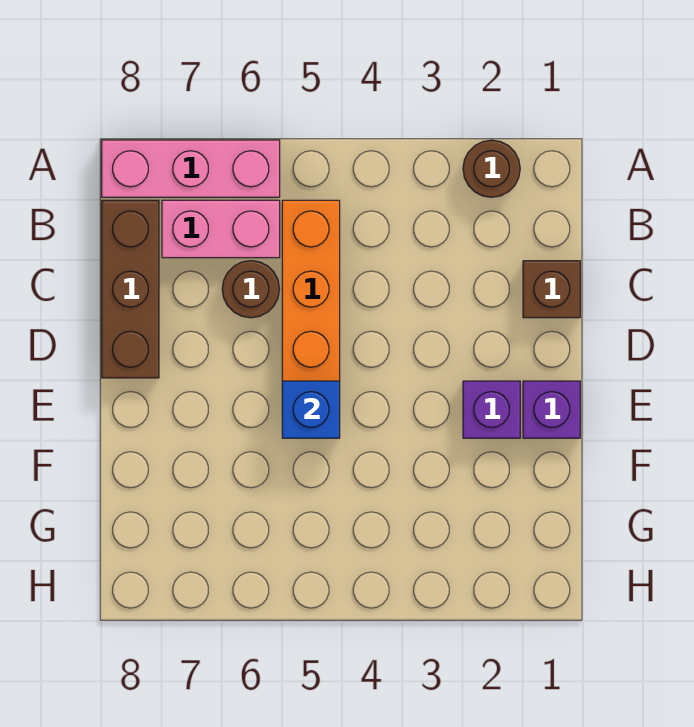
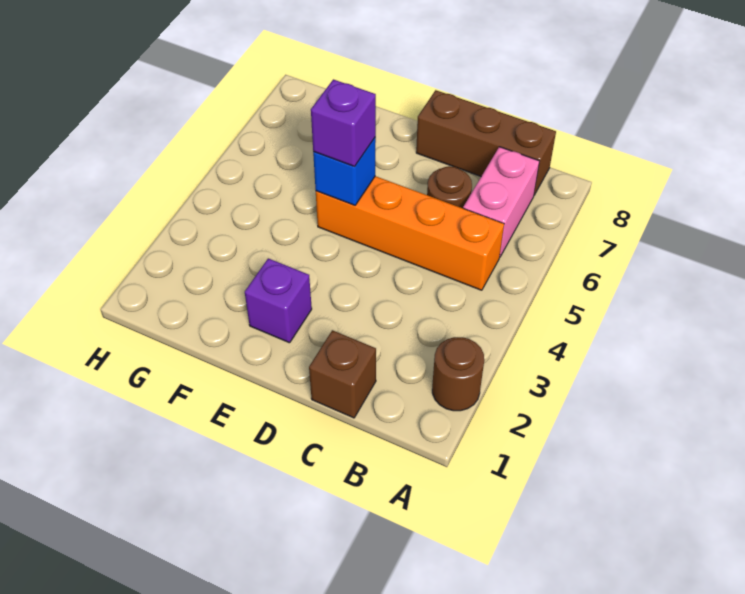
pink brick A6:A8 level 1 -> none
purple brick E1 level 1 -> purple brick E5 level 3

